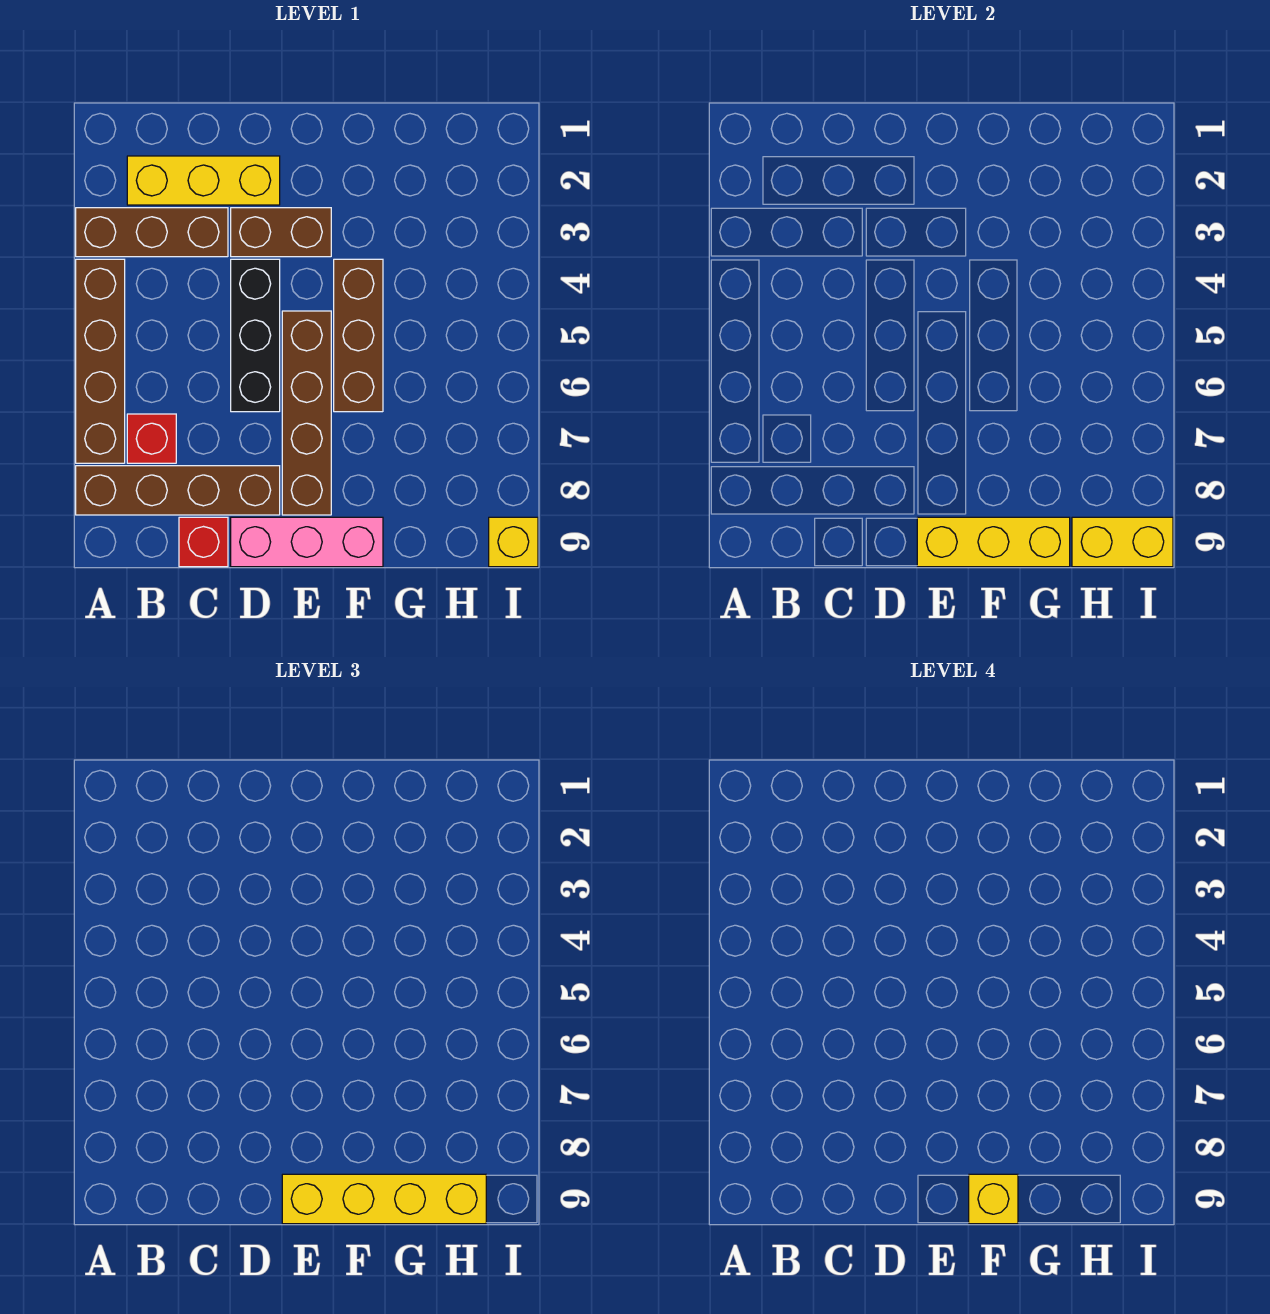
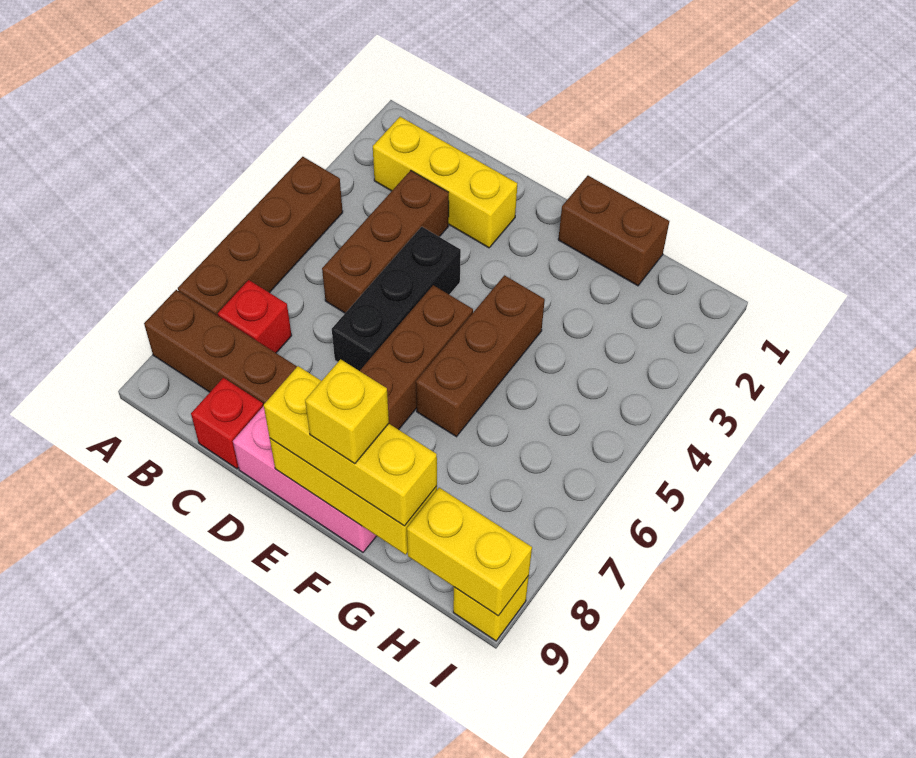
brown brick A3:C3 level 1 -> brown brick C3:C5 level 1
brown brick D3:E3 level 1 -> brown brick F1:G1 level 1
yellow brick E9:H9 level 3 -> yellow brick E9:G9 level 3

